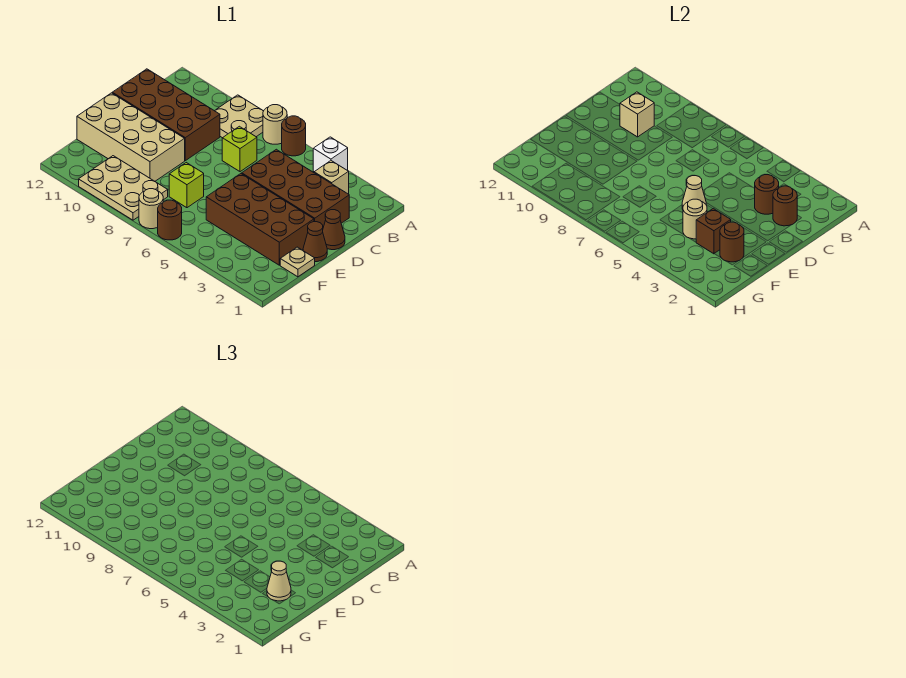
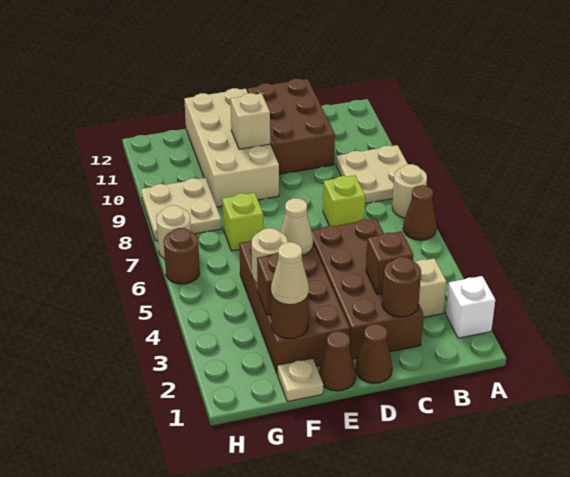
white brick A4 level 1 -> white brick A2 level 1
brown round brick A6 level 1 -> brown cone A6 level 1
brown round brick C3 level 2 -> brown brick C3 level 2
brown brick C9:D12 level 1 -> brown brick C10:D12 level 1
tan brick C10 level 2 -> tan brick E10 level 2
tan plate G8:H10 level 1 -> tan plate G8:H9 level 1

